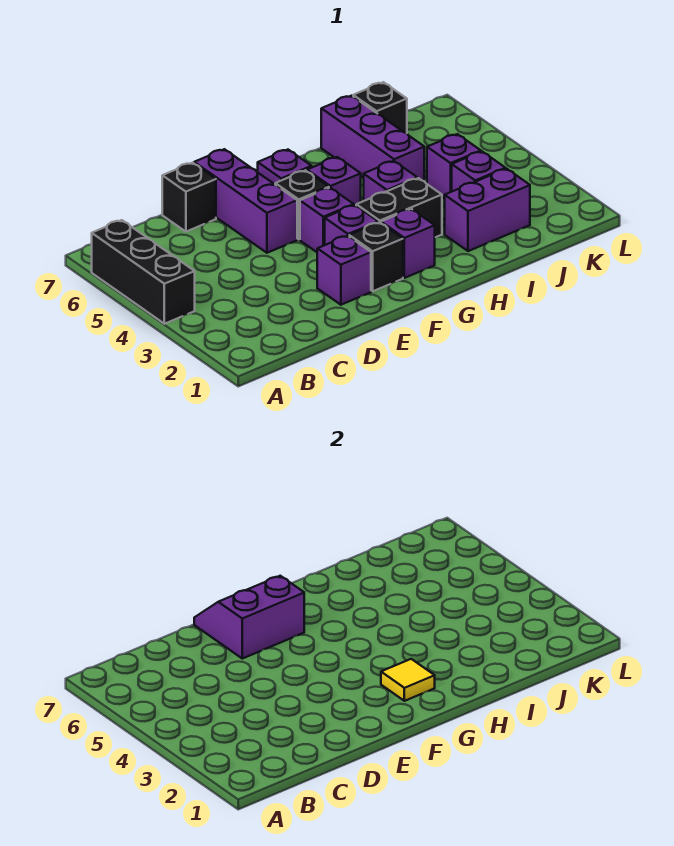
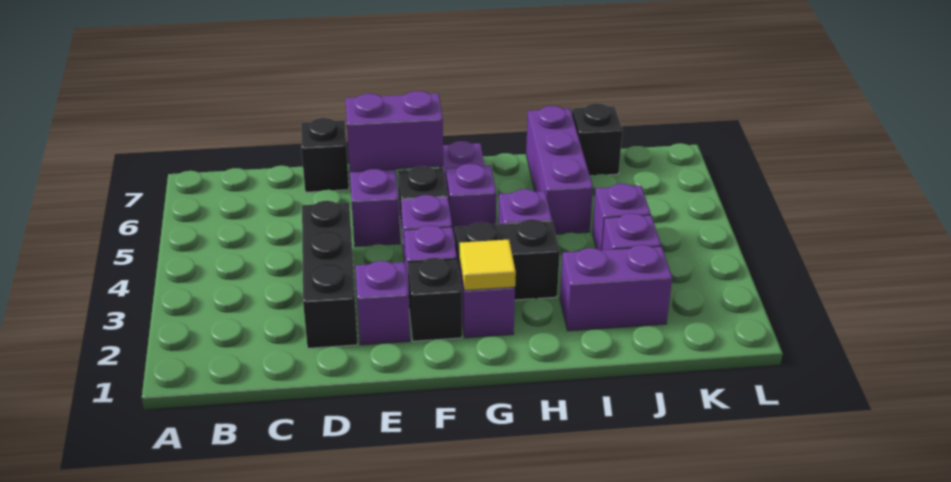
black brick A4:A6 level 1 -> black brick D2:D4 level 1

